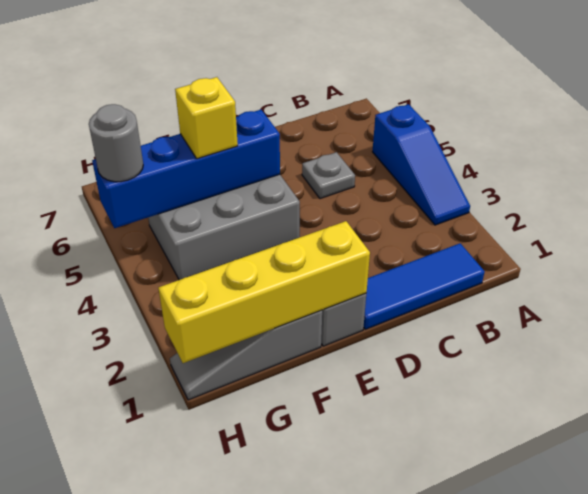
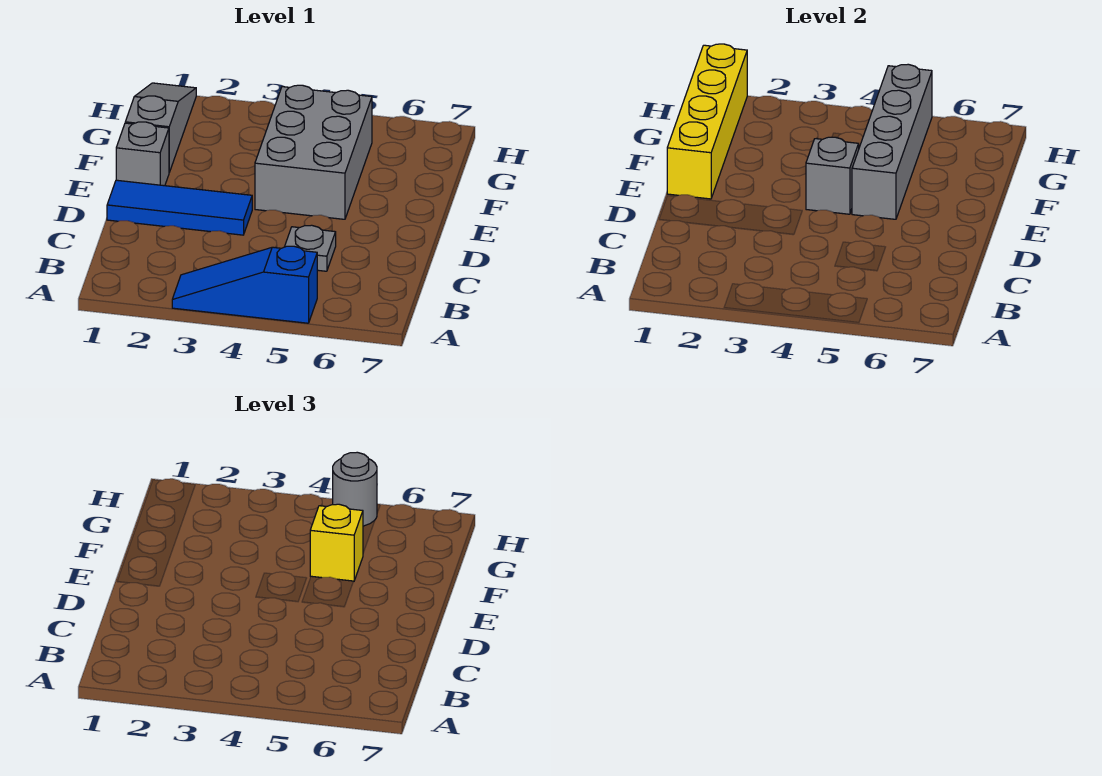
blue tile B1:D1 level 1 -> blue tile D1:D3 level 1
none -> grey brick E4 level 2
blue brick E5:H5 level 2 -> grey brick E5:H5 level 2

